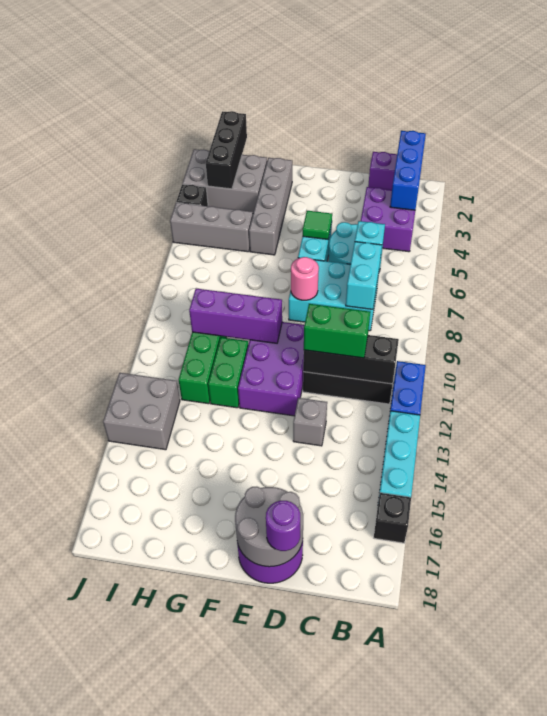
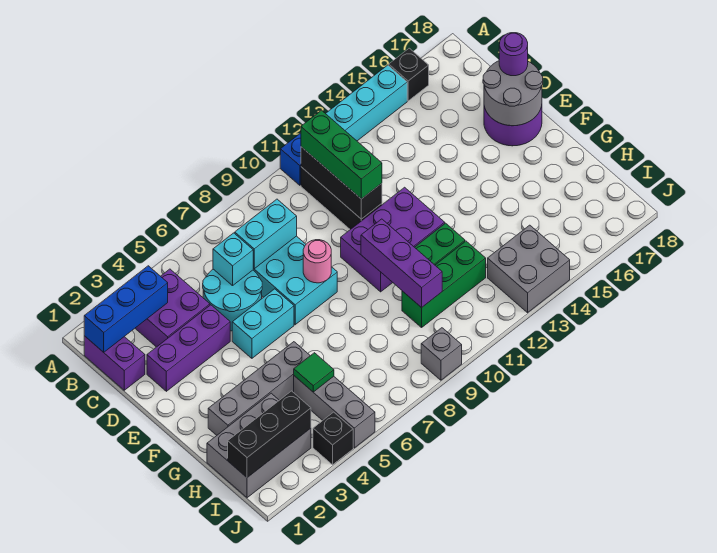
green brick C11:D11 level 3 -> green brick B11:D11 level 3
none -> purple brick D2:D4 level 1
grey brick D13 level 1 -> grey brick J9 level 1
green tile E5 level 2 -> green tile H5 level 2
grey brick H2:J3 level 1 -> grey brick H1:I3 level 1

